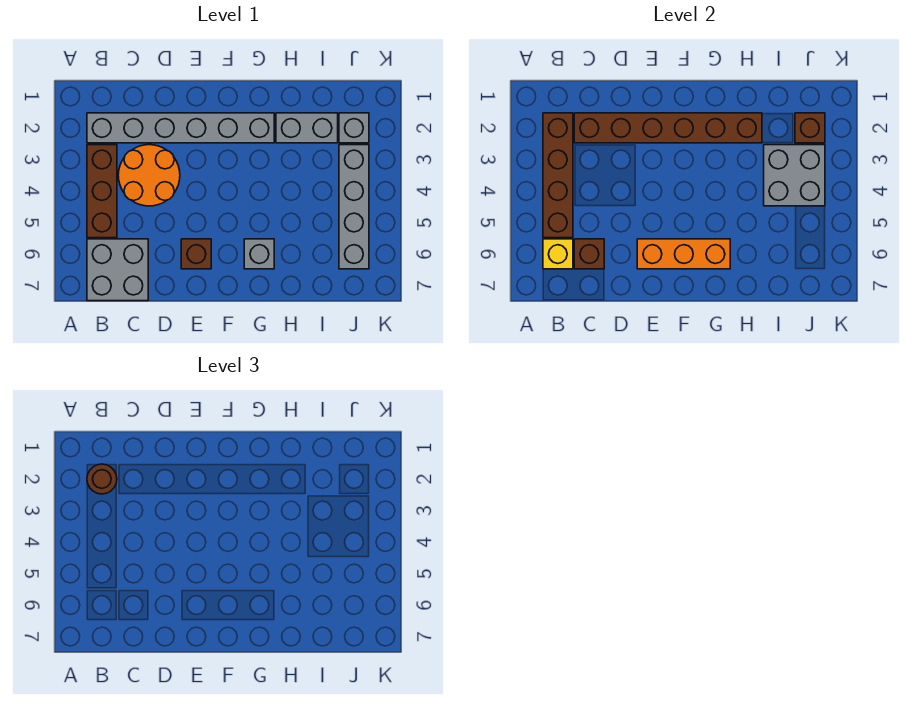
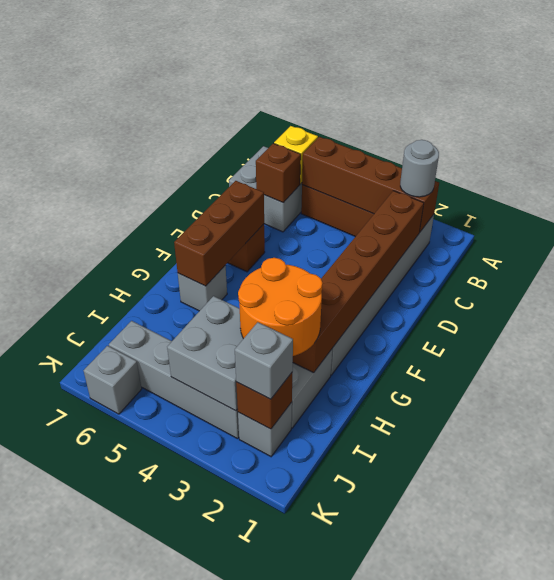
brown round brick B2 level 3 -> grey round brick B2 level 3
orange round brick C3:D4 level 1 -> orange round brick H2:I3 level 3
orange brick E6:G6 level 2 -> brown brick E6:G6 level 2
none -> grey brick J2 level 3
none -> grey brick K6 level 1

